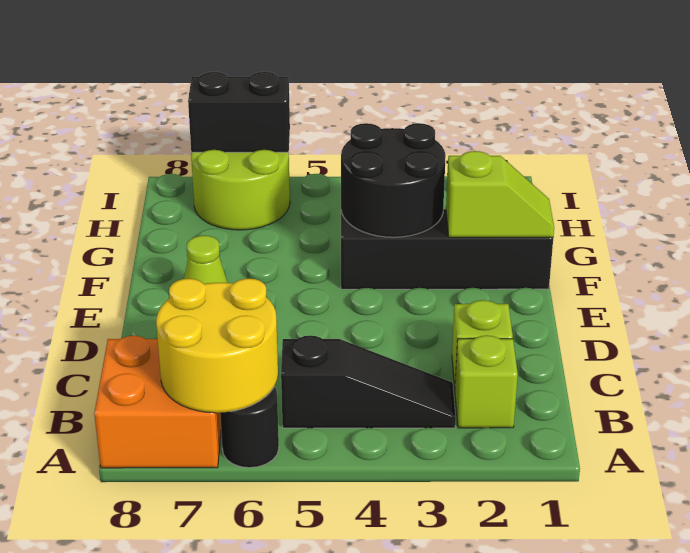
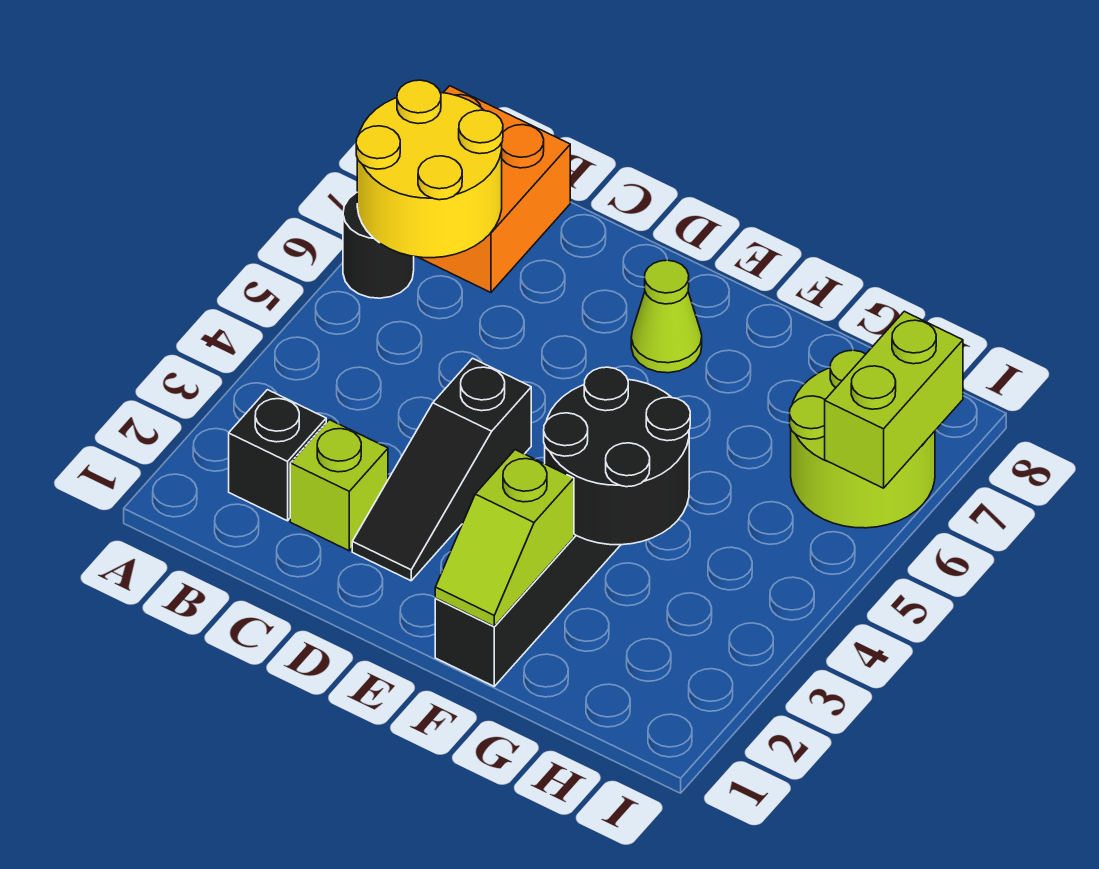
lime brick B2 level 1 -> black brick B2 level 1
black slope B3:B5 level 1 top 5 -> black slope D2:D4 level 1 top 4
black brick I6:I7 level 2 -> lime brick I6:I7 level 2

